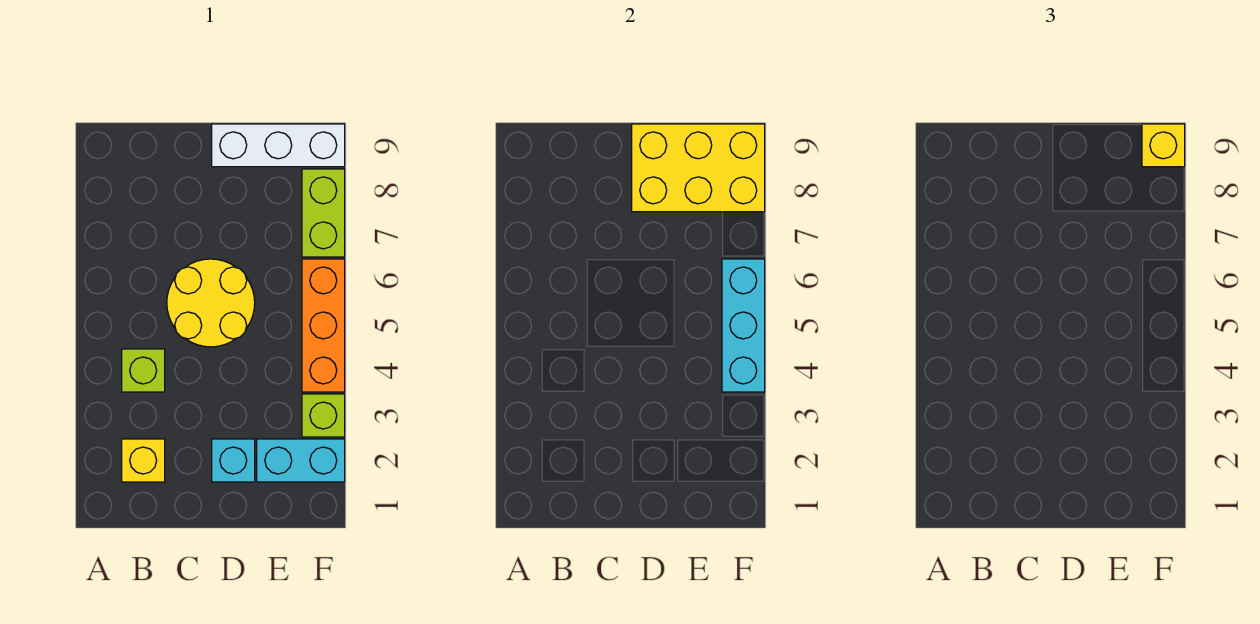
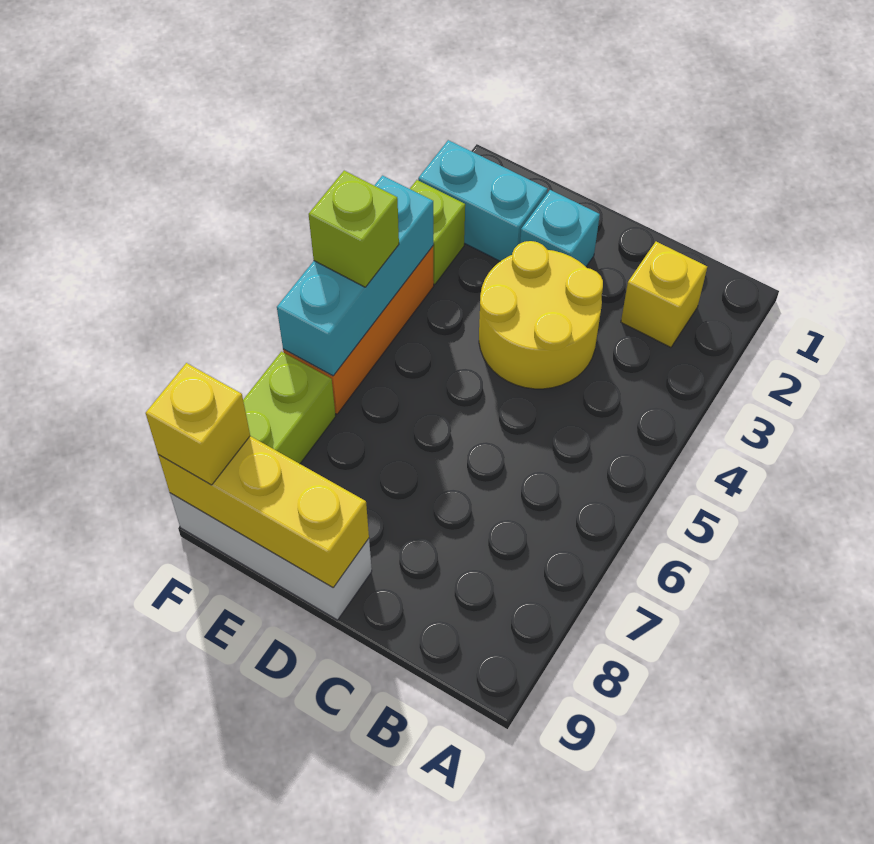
lime brick B4 level 1 -> lime brick F5 level 3
yellow round brick C5:D6 level 1 -> yellow round brick C3:D4 level 1
yellow brick D8:F9 level 2 -> yellow brick D9:F9 level 2

